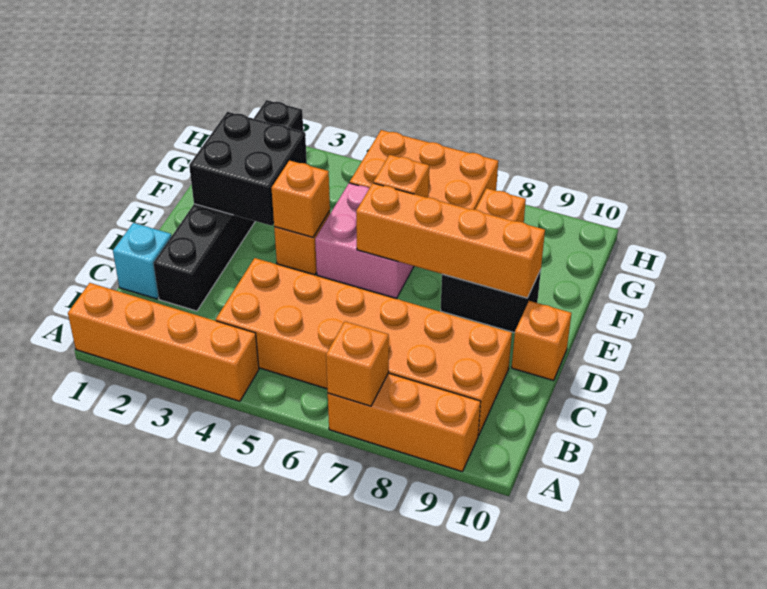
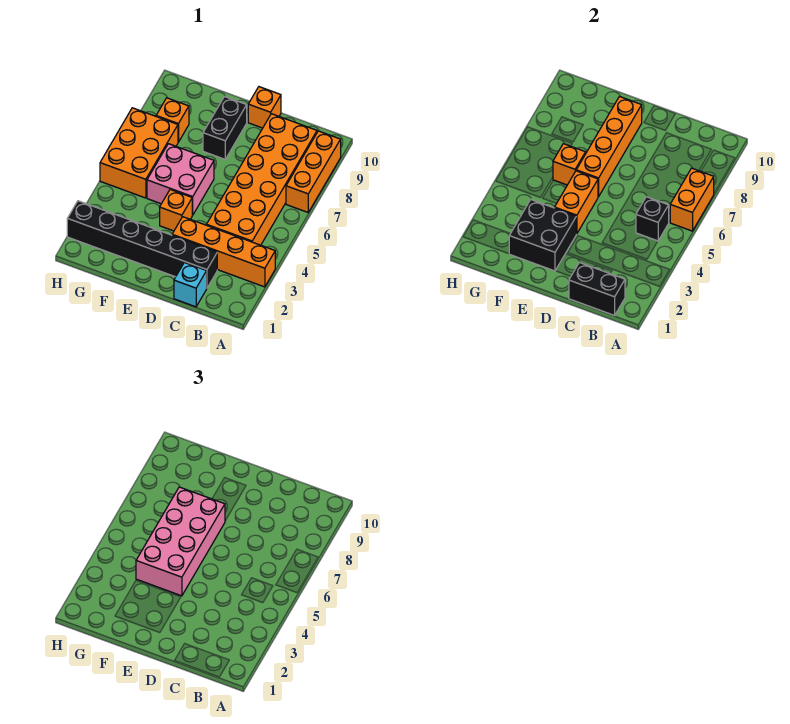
orange brick A1:A4 level 1 -> orange brick A3:D3 level 1
orange brick A7 level 2 -> orange brick A6:A7 level 2
none -> black brick B1:C1 level 2
none -> black brick B5 level 2
orange brick E4 level 2 -> orange brick E4:E5 level 2
none -> pink brick E4:F7 level 3

